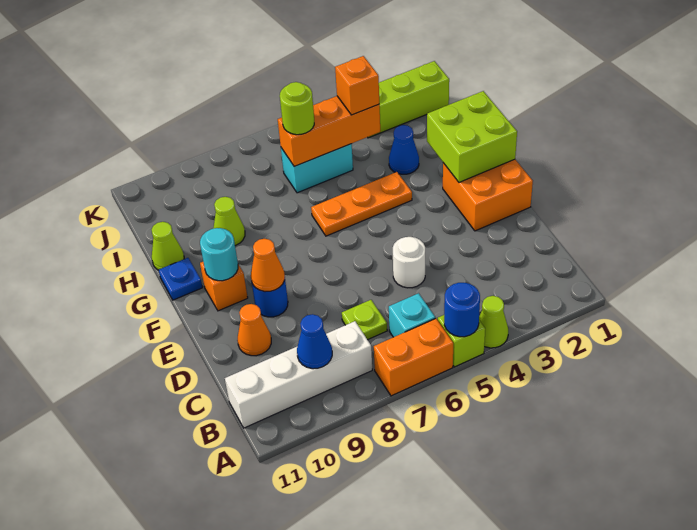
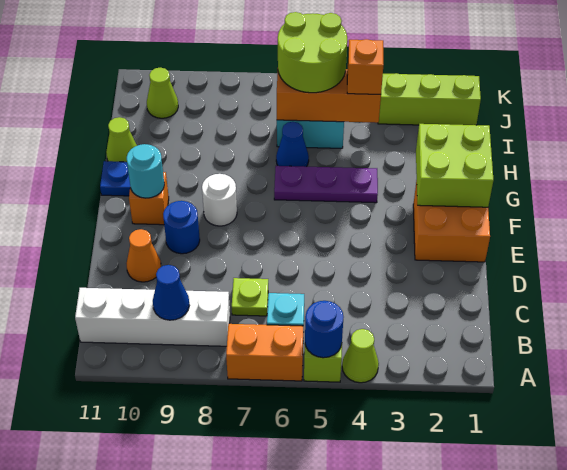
white round brick D5 level 1 -> white round brick F8 level 1
orange cone E9 level 2 -> none
orange plate G4:G6 level 1 -> purple plate G4:G6 level 1
blue cone H3 level 1 -> blue cone H6 level 1
lime cone H9 level 1 -> lime cone J10 level 1
lime round brick I6 level 3 -> lime round brick I5:J6 level 3

